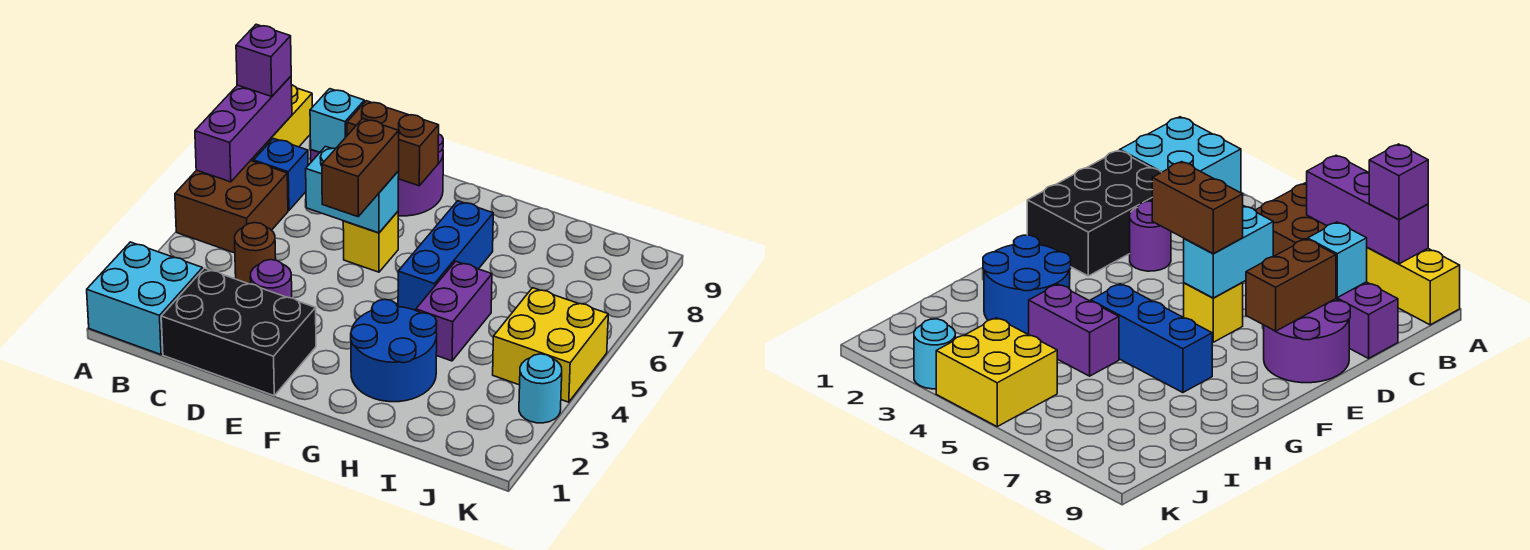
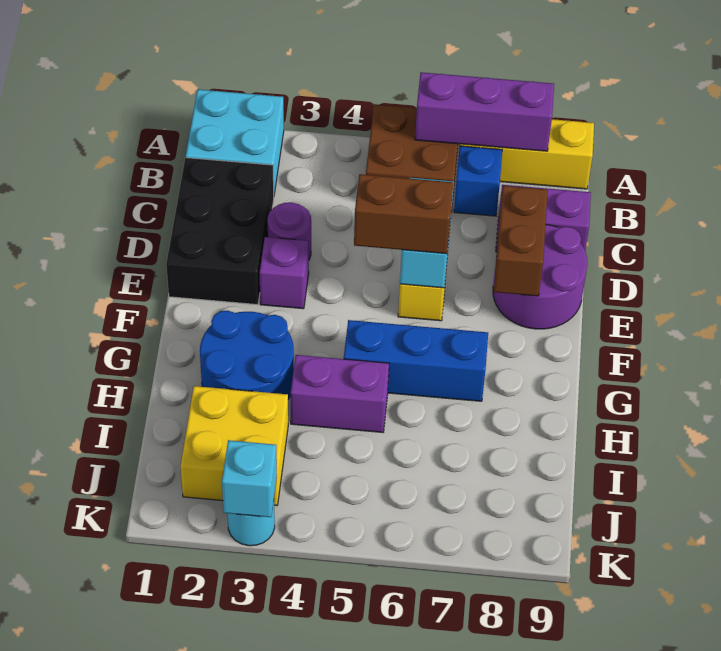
purple brick A8 level 3 -> purple brick E3 level 1
brown round brick C4 level 1 -> none
cyan brick C8 level 2 -> cyan brick K3 level 2
yellow brick J4:K5 level 1 -> yellow brick I2:J3 level 1

